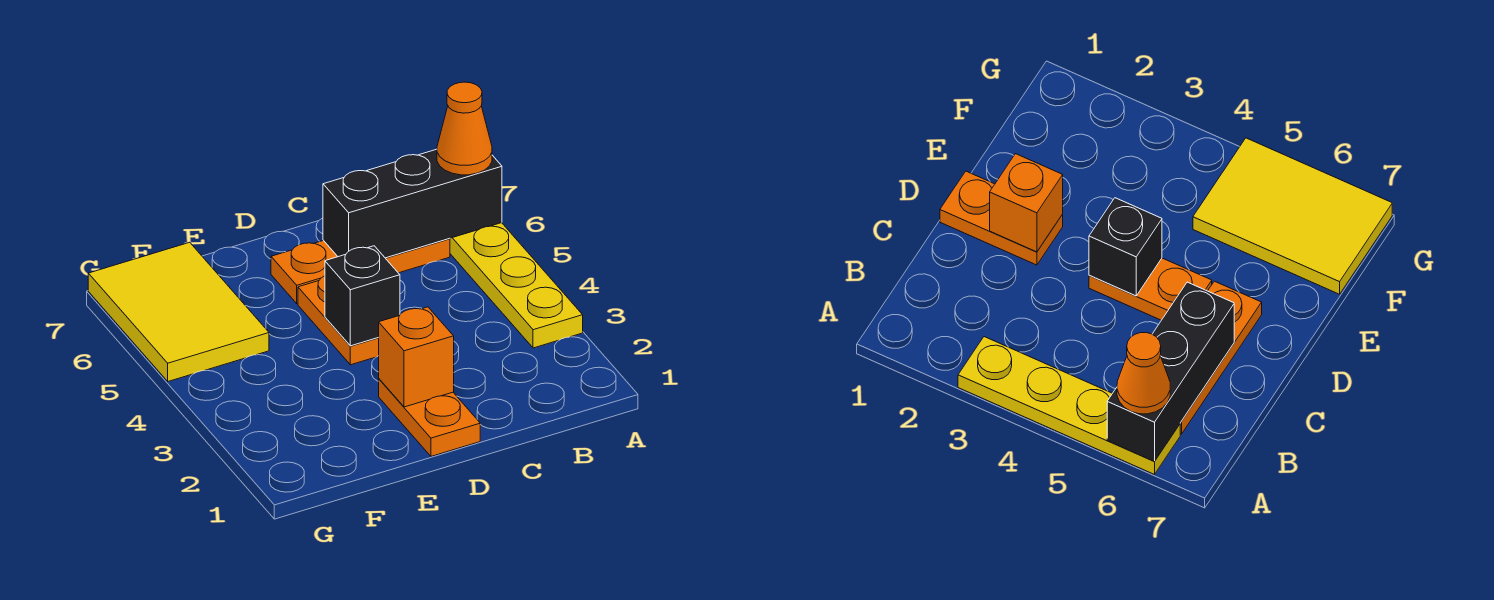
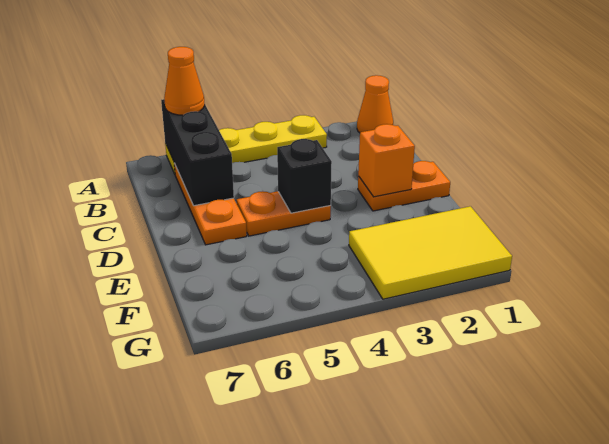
none -> orange cone A1 level 1
yellow tile F5:G7 level 1 -> yellow tile F1:G3 level 1

